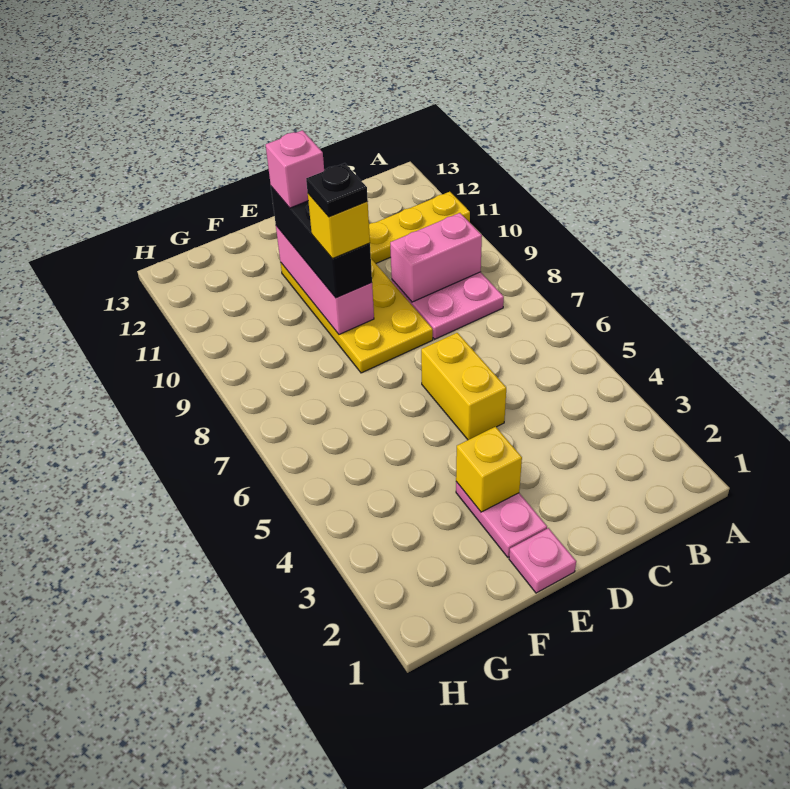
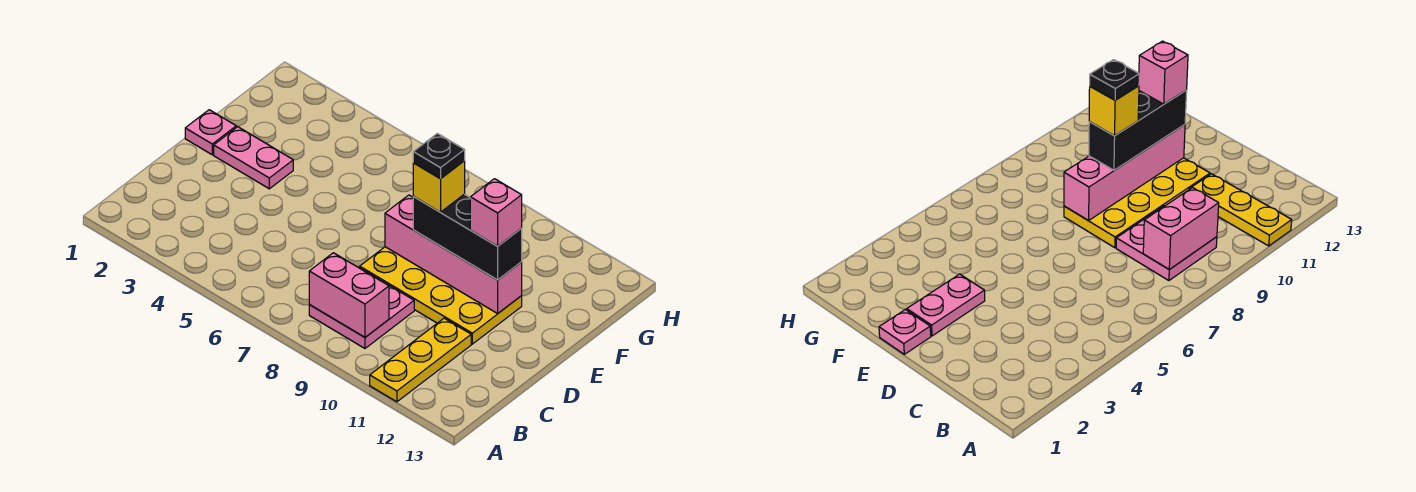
pink brick B9:C9 level 2 -> pink brick B8:B9 level 2
yellow brick D5:D6 level 1 -> none
yellow brick E3 level 2 -> none
pink brick E9:E11 level 2 -> pink brick E8:E11 level 2

